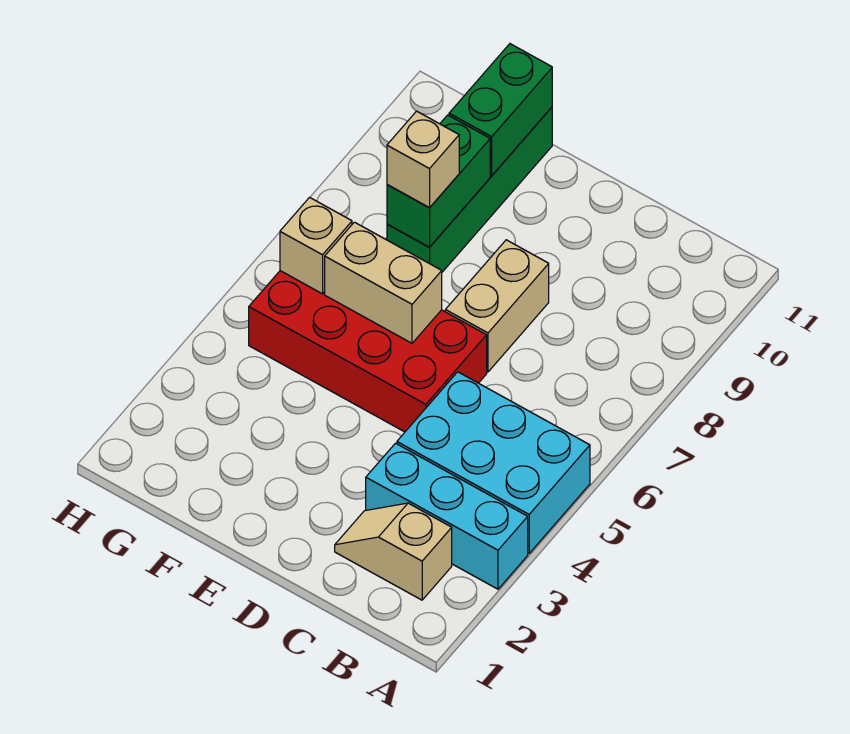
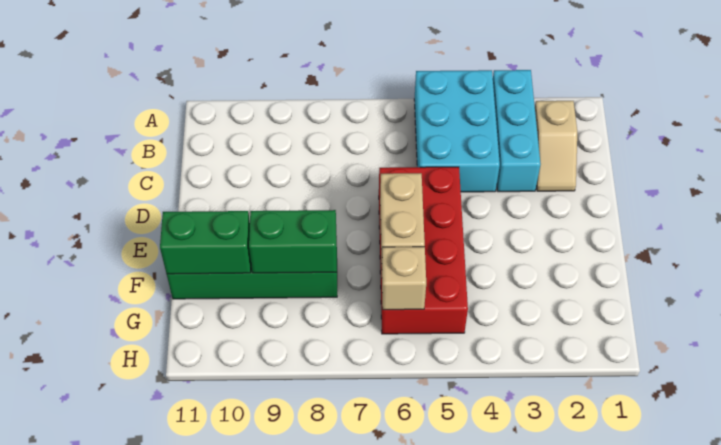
tan brick D7:D8 level 1 -> none
tan brick F8 level 3 -> none

